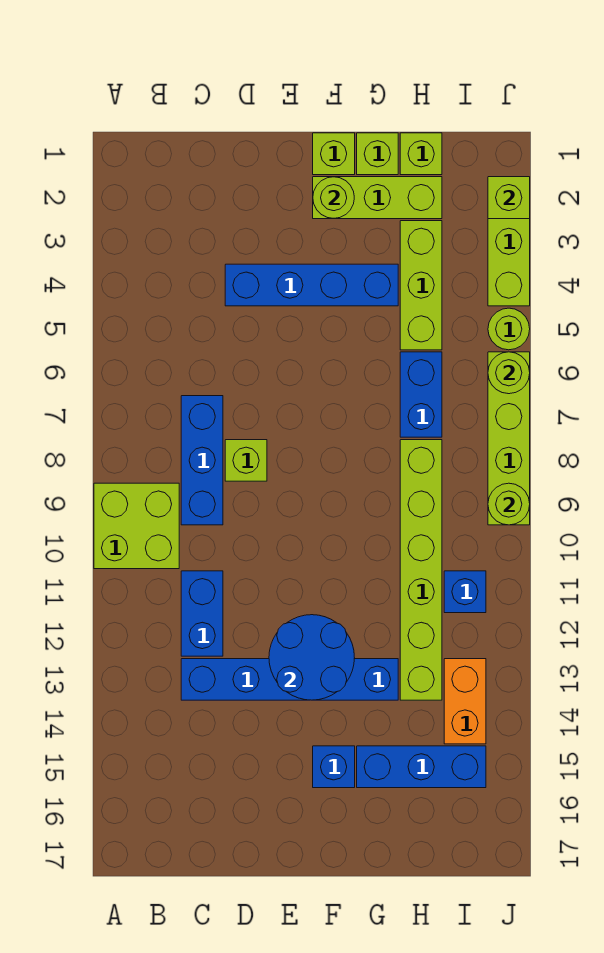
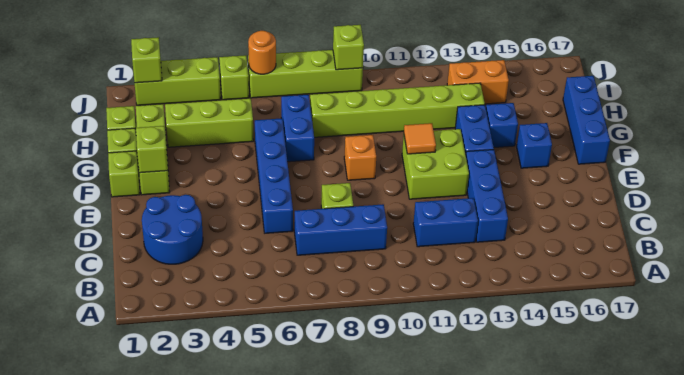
lime brick A9:B10 level 1 -> lime brick E11:F12 level 1
blue brick D4:G4 level 1 -> blue brick D6:G6 level 1
blue round brick E12:F13 level 2 -> blue round brick C2:D3 level 1
lime round brick F2 level 2 -> lime brick F2 level 2
none -> orange brick F9 level 1
none -> orange tile F11 level 2
blue brick G15:I15 level 1 -> blue brick F17:H17 level 1
blue brick H6:H7 level 1 -> blue brick G7:H7 level 1
blue brick I11 level 1 -> blue brick G14 level 1
lime round brick J5 level 1 -> lime brick J5 level 1
lime round brick J6 level 2 -> orange round brick J6 level 2
lime round brick J9 level 2 -> lime brick J9 level 2

